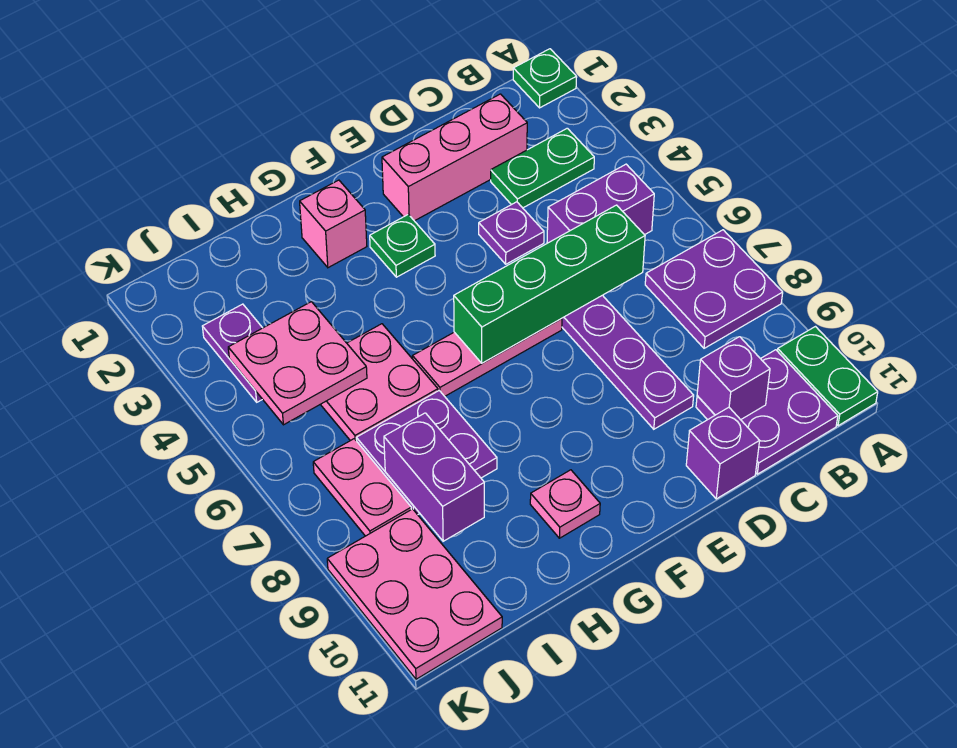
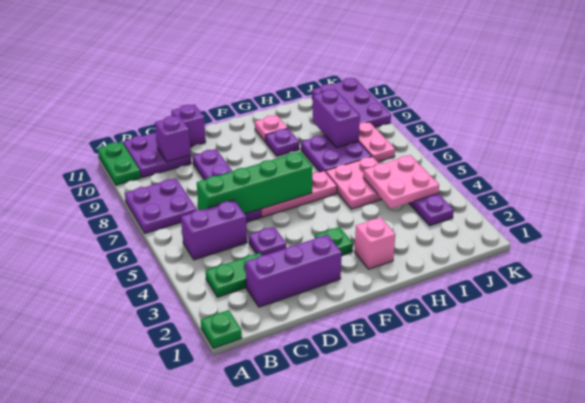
pink brick C2:E2 level 1 -> purple brick C2:E2 level 1
none -> purple plate G9 level 1
pink plate J9:K11 level 1 -> purple plate J9:K11 level 1

